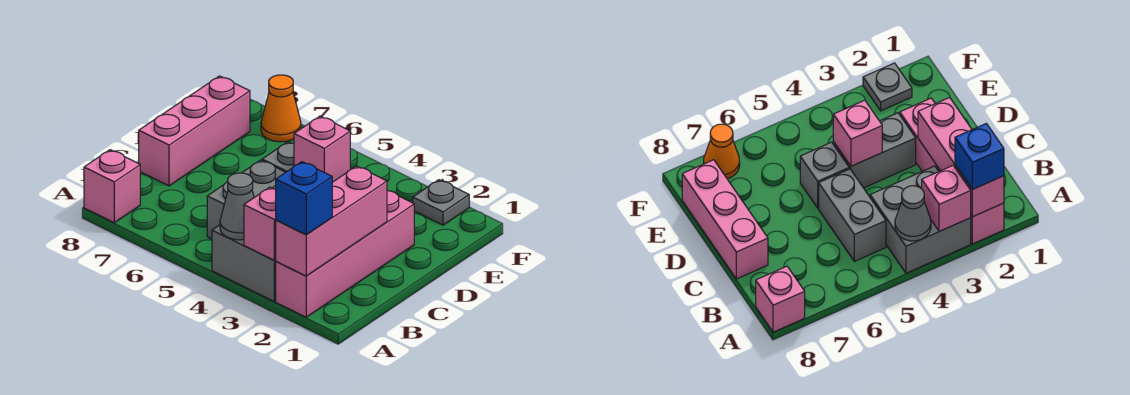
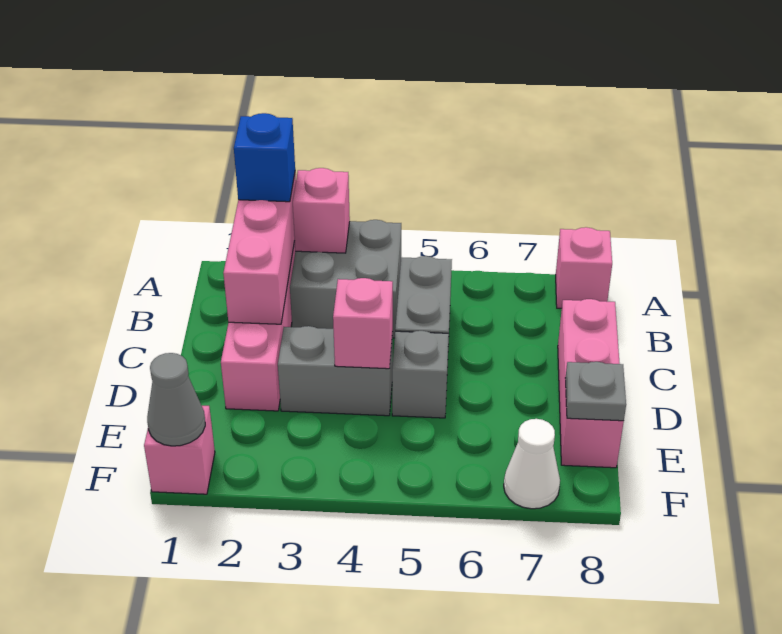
grey cone A4 level 2 -> grey cone F1 level 2
none -> pink brick F1 level 1
grey plate F2 level 1 -> grey plate E8 level 2
orange cone F7 level 1 -> white cone F7 level 1

